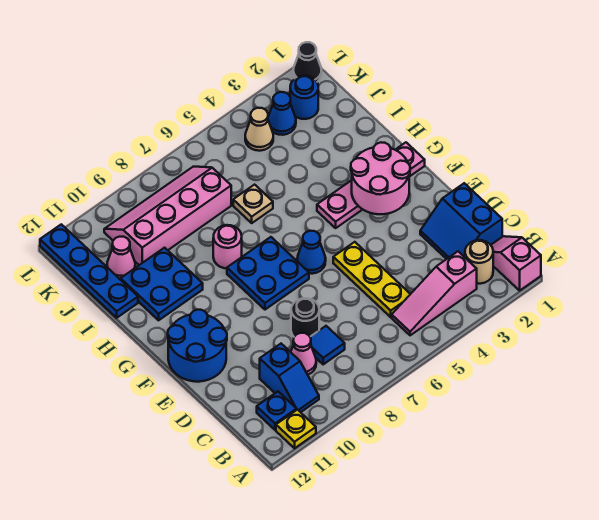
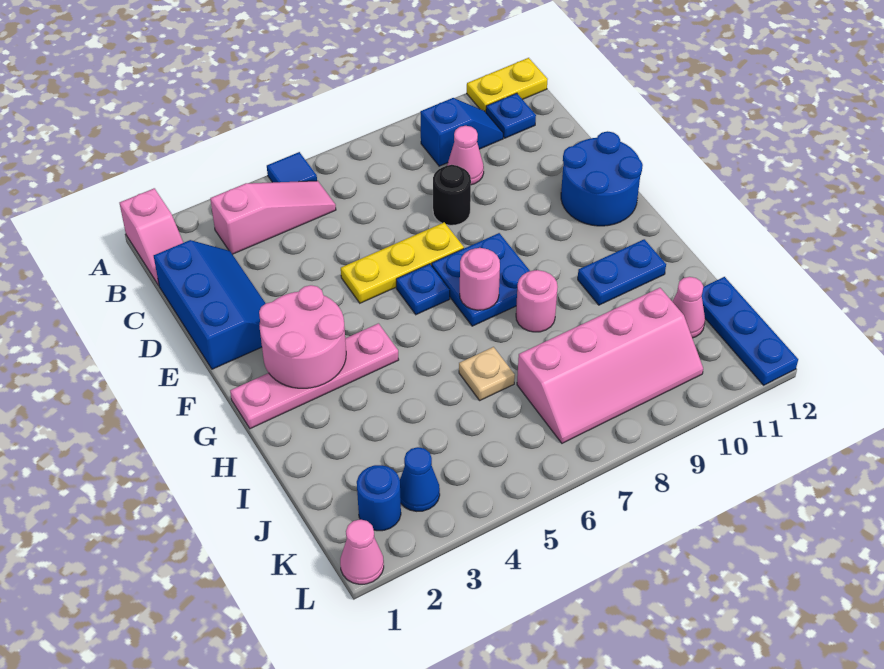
yellow plate A11 level 1 -> yellow plate A11:A12 level 1
tan round brick B2 level 1 -> none
blue slope B10:C10 level 1 top C -> blue slope B9:B10 level 1 top 9
blue slope C1:D2 level 1 top 1 -> blue slope C1:E2 level 1 top 1
yellow plate C5:E5 level 1 -> yellow plate E5:E7 level 1
blue tile C8 level 1 -> blue tile A5 level 1
blue cone F6 level 1 -> blue plate F6 level 1
none -> pink round brick G7 level 2
blue plate H10:I11 level 1 -> blue plate H10:H11 level 1
blue plate I12:L12 level 1 -> blue plate J12:L12 level 1
tan cone K4 level 1 -> none
black cone L1 level 1 -> pink cone L1 level 1

